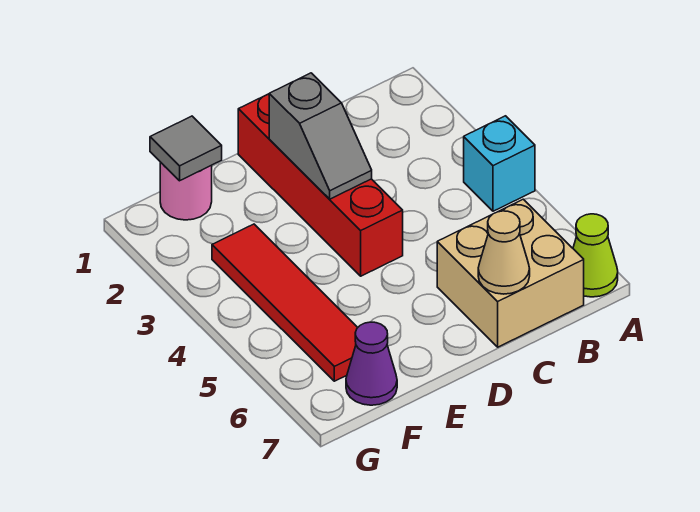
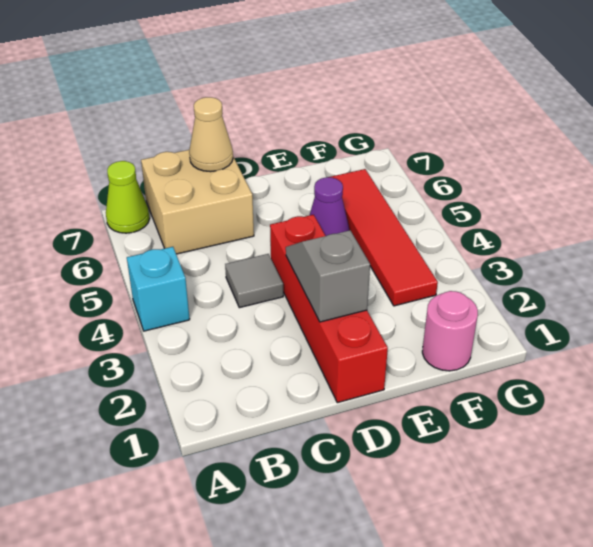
grey tile F1 level 2 -> grey tile C4 level 1
purple cone F7 level 1 -> purple cone E5 level 1

